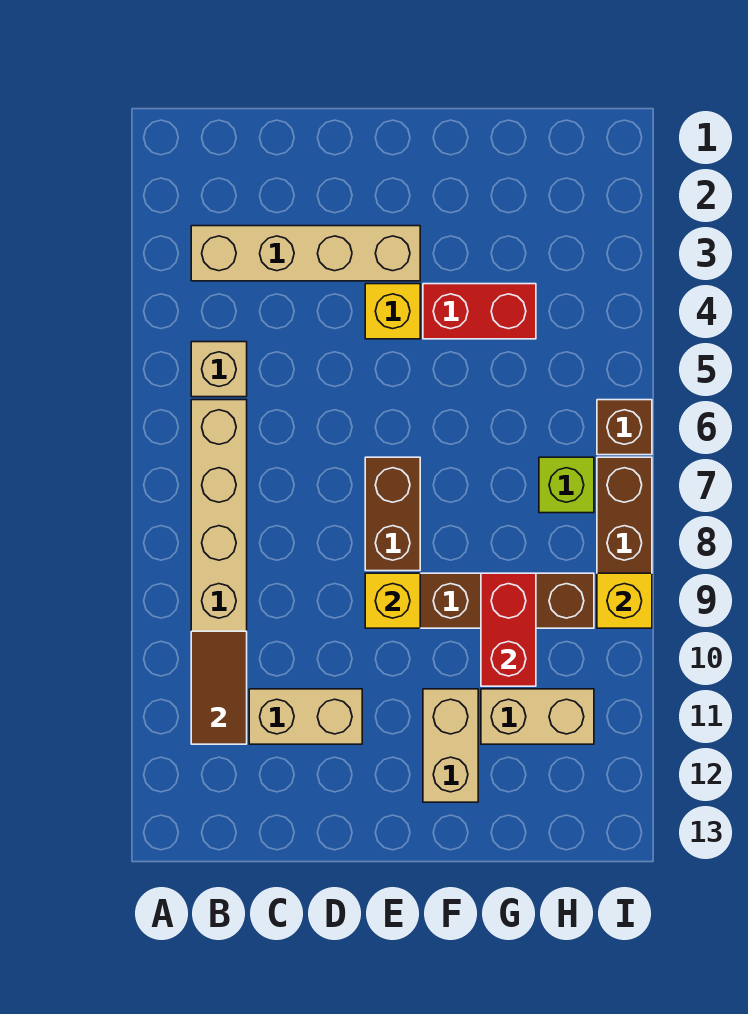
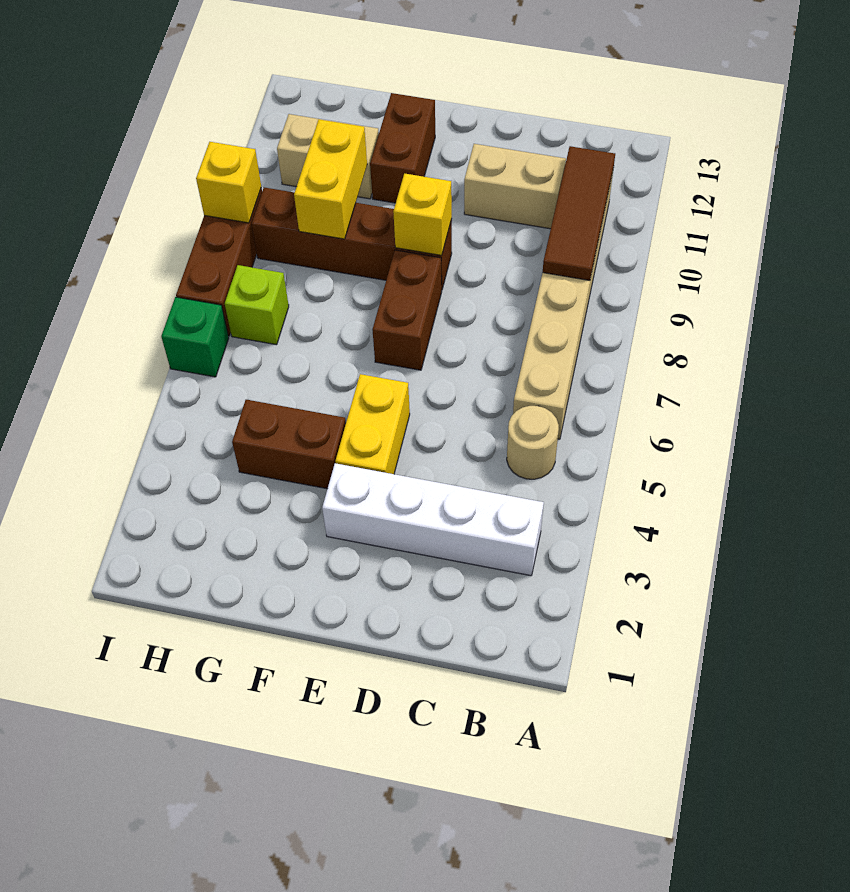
tan brick B3:E3 level 1 -> white brick B3:E3 level 1
tan brick B5 level 1 -> tan round brick B5 level 1
brown tile B10:B11 level 2 -> brown tile B9:B11 level 2
yellow brick E4 level 1 -> yellow brick E4:E5 level 1
red brick F4:G4 level 1 -> brown brick F4:G4 level 1
tan brick F11:F12 level 1 -> brown brick F11:F12 level 1
red brick G9:G10 level 2 -> yellow brick G9:G10 level 2
brown brick I6 level 1 -> green brick I6 level 1

